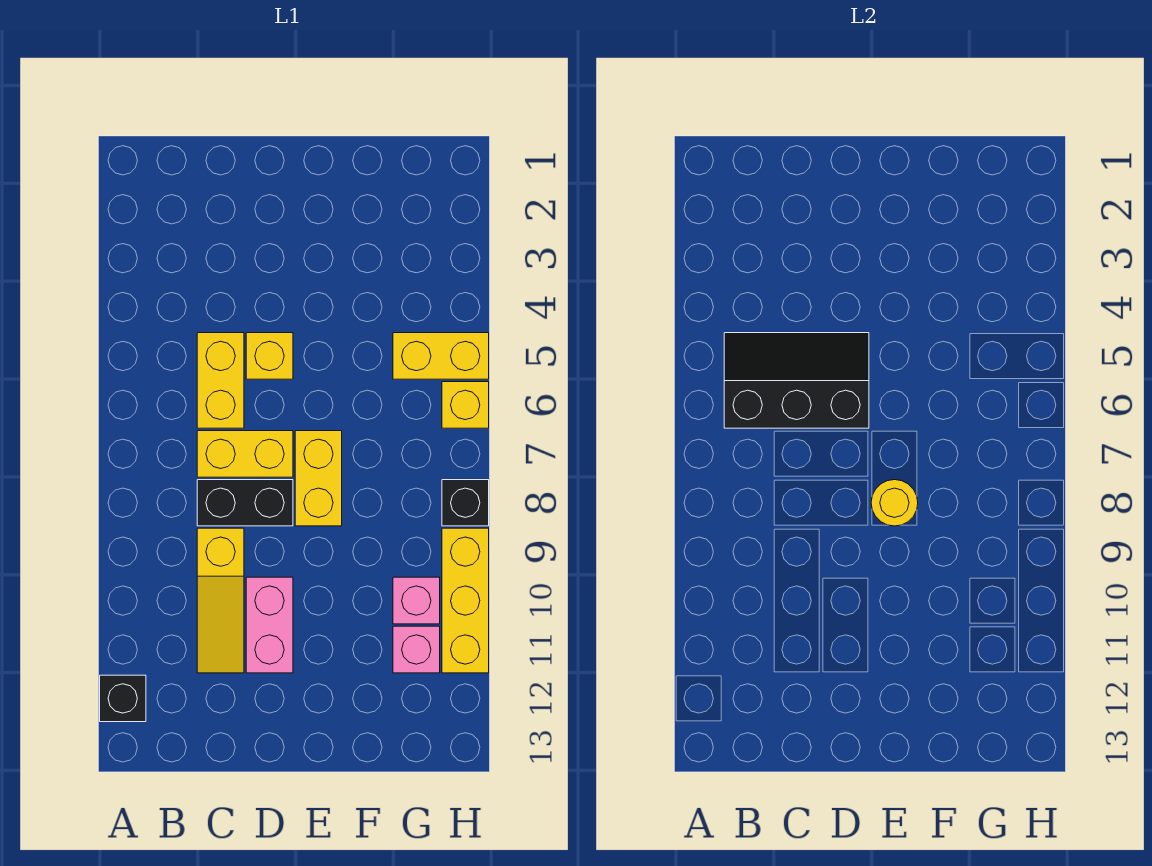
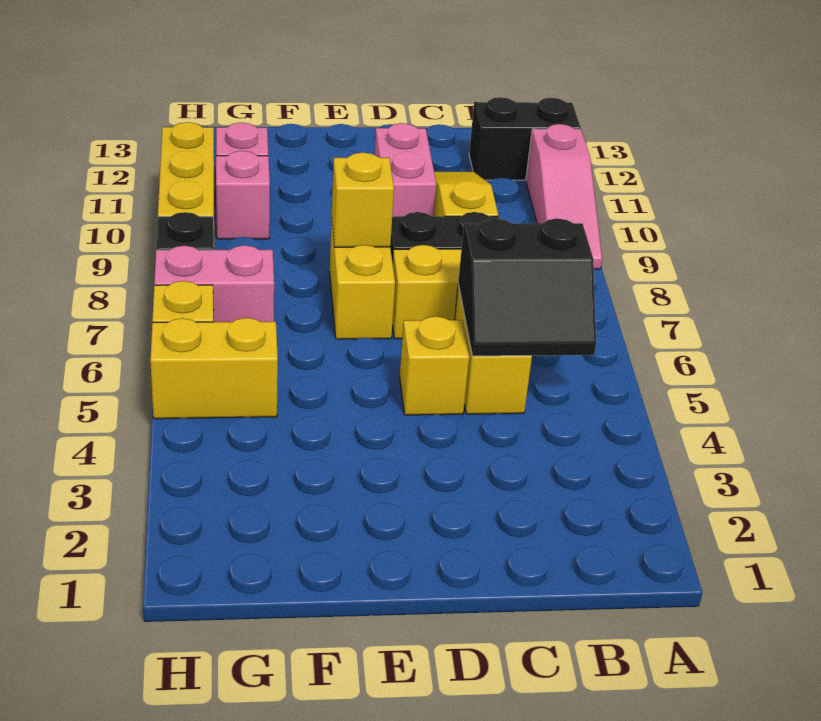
none -> pink slope A9:A11 level 1 top 11
black brick A12 level 1 -> black brick A12:B12 level 1
black slope B5:D6 level 2 top 6 -> black slope B5:C6 level 2 top 6
yellow round brick E8 level 2 -> yellow brick E8 level 2
none -> pink brick G7:H7 level 1

